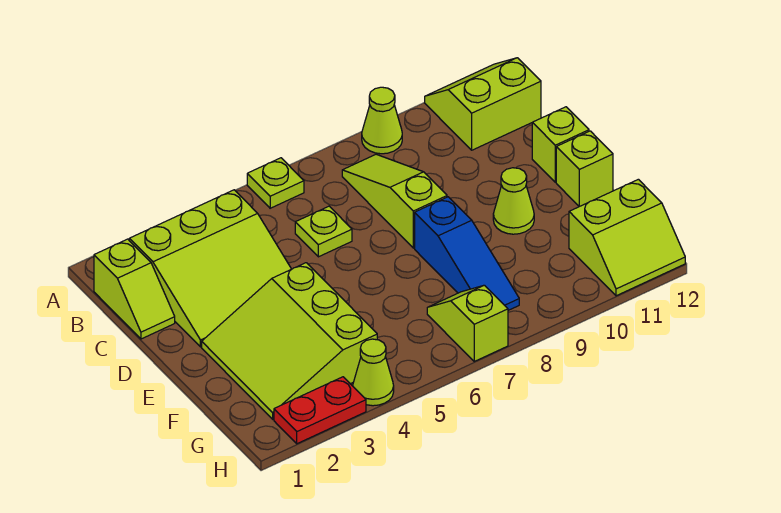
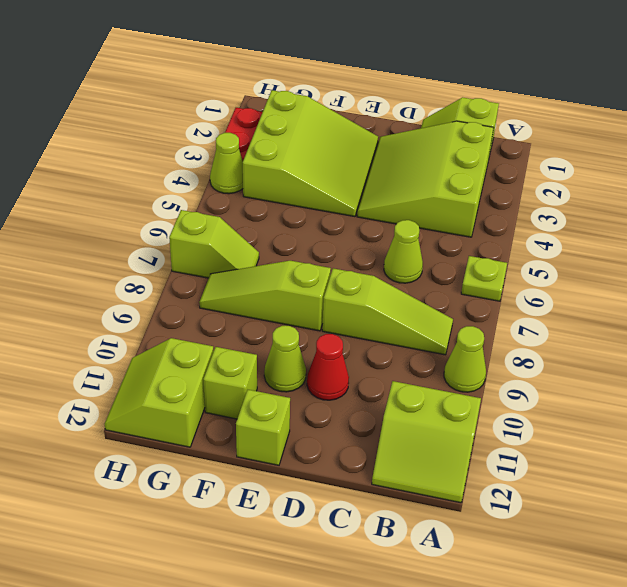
lime slope A11:B12 level 1 top B -> lime slope A11:B12 level 1 top 11
lime plate C6 level 1 -> lime cone C6 level 1
none -> red cone D10 level 1
lime brick D12 level 1 -> lime brick F11 level 1
lime slope E2:G4 level 1 top 4 -> lime slope E2:G4 level 1 top G
blue slope E8:G8 level 1 top E -> lime slope E8:G8 level 1 top E

